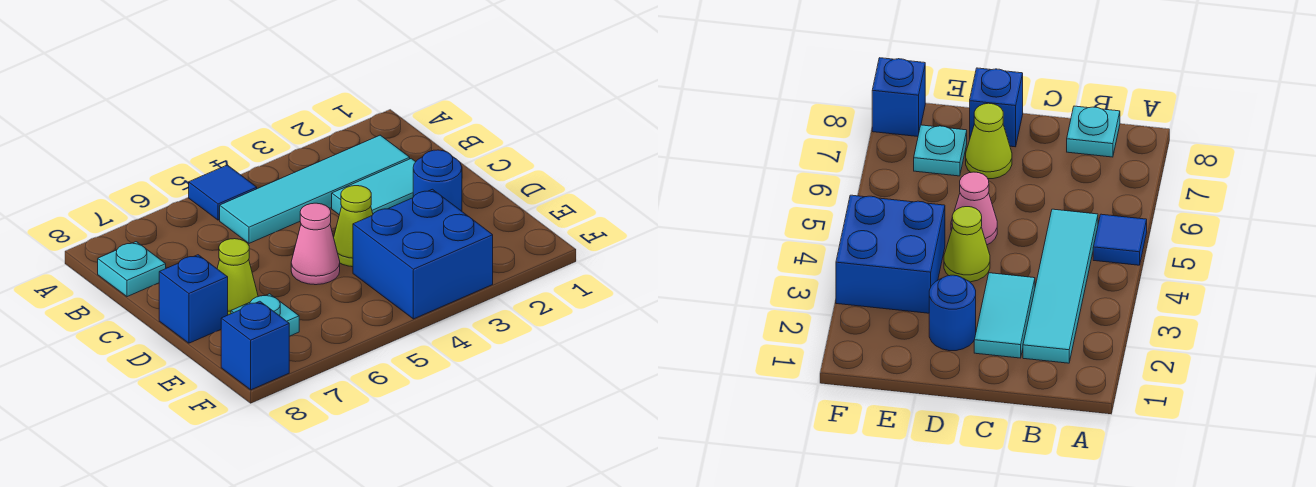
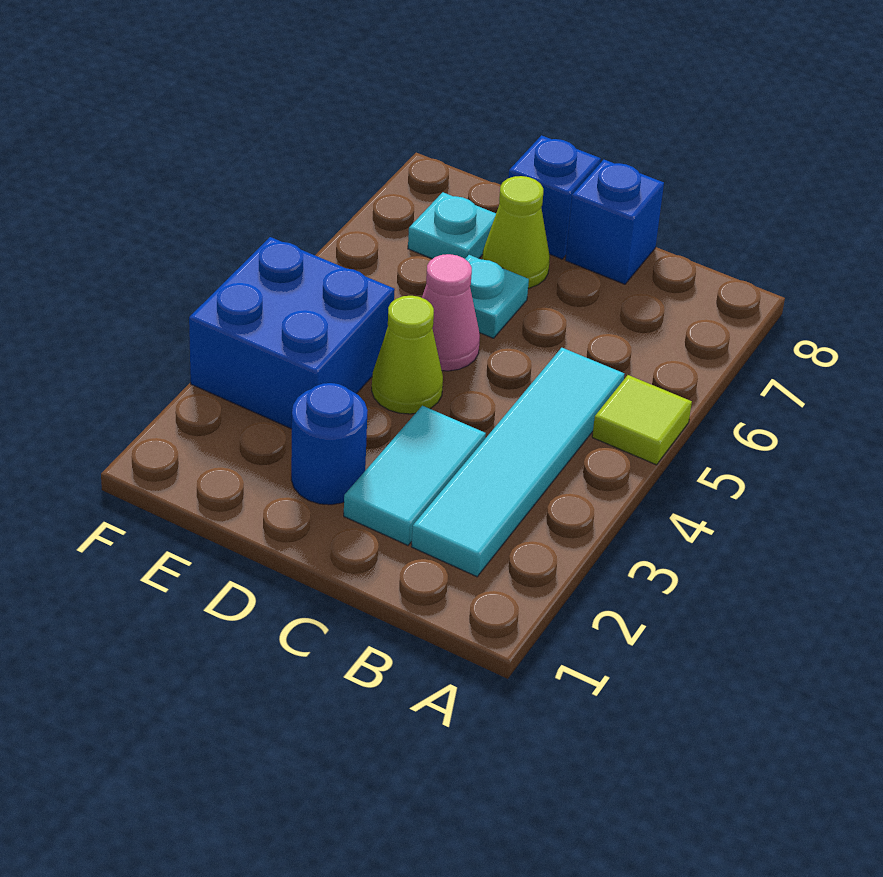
blue tile A5 level 1 -> lime tile A5 level 1
cyan plate B8 level 1 -> cyan plate D6 level 1
blue brick F8 level 1 -> blue brick C8 level 1

